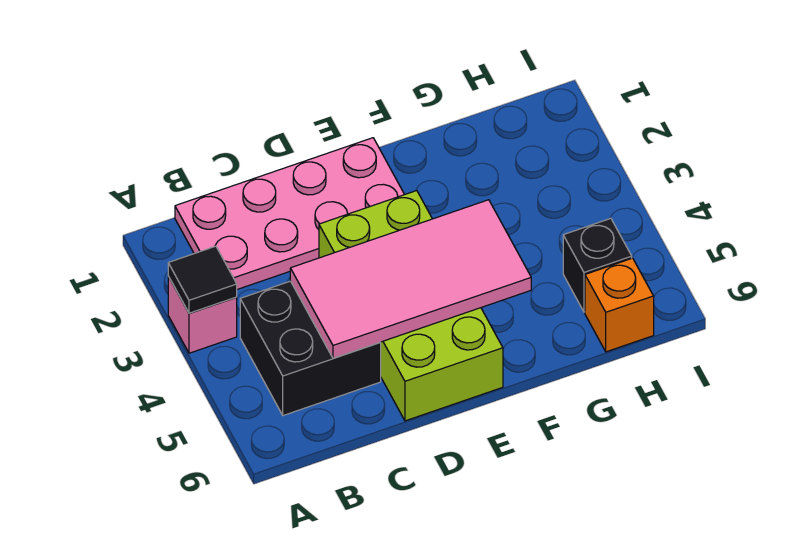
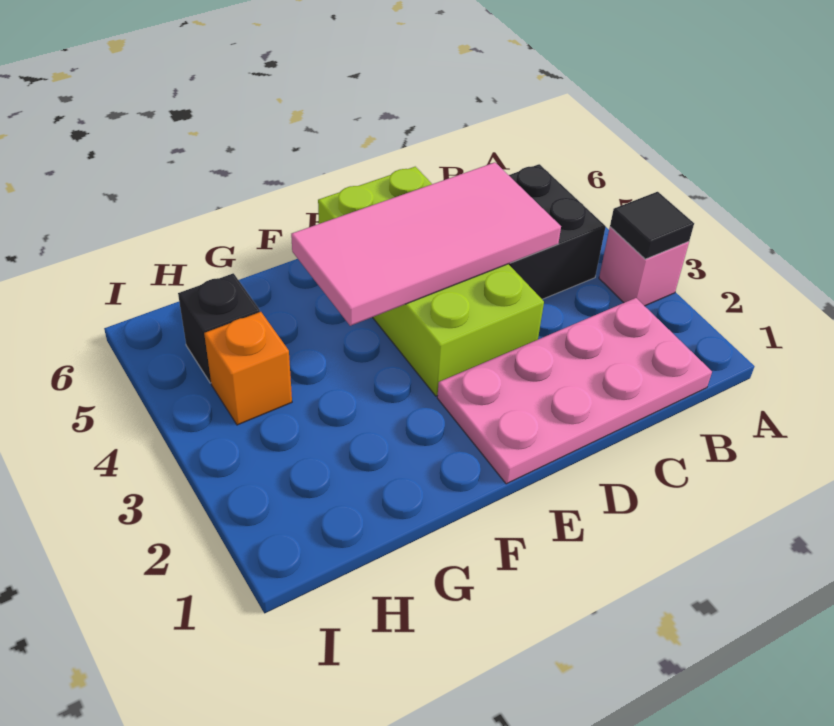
orange brick H6 level 1 -> orange brick H4 level 1

